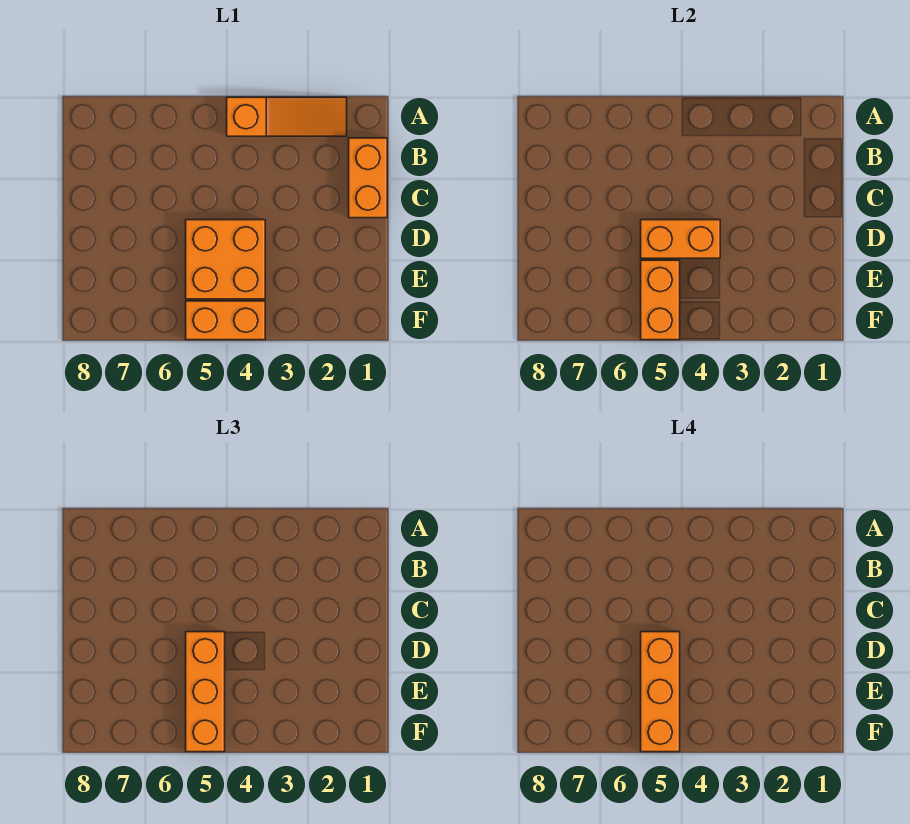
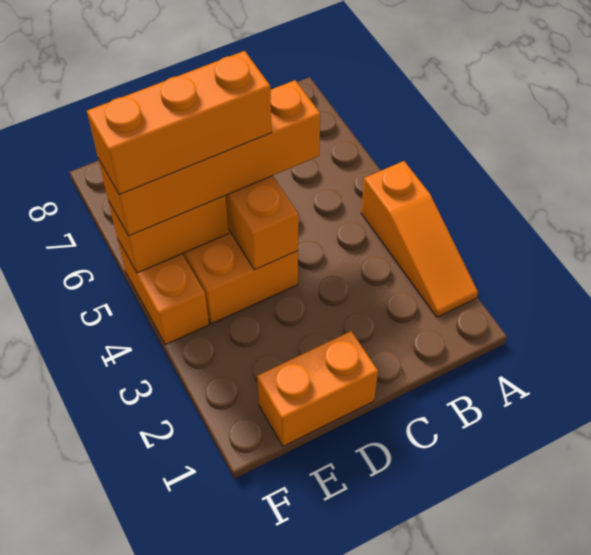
orange brick B1:C1 level 1 -> orange brick D1:E1 level 1
orange brick D5:F5 level 3 -> orange brick C5:F5 level 3

